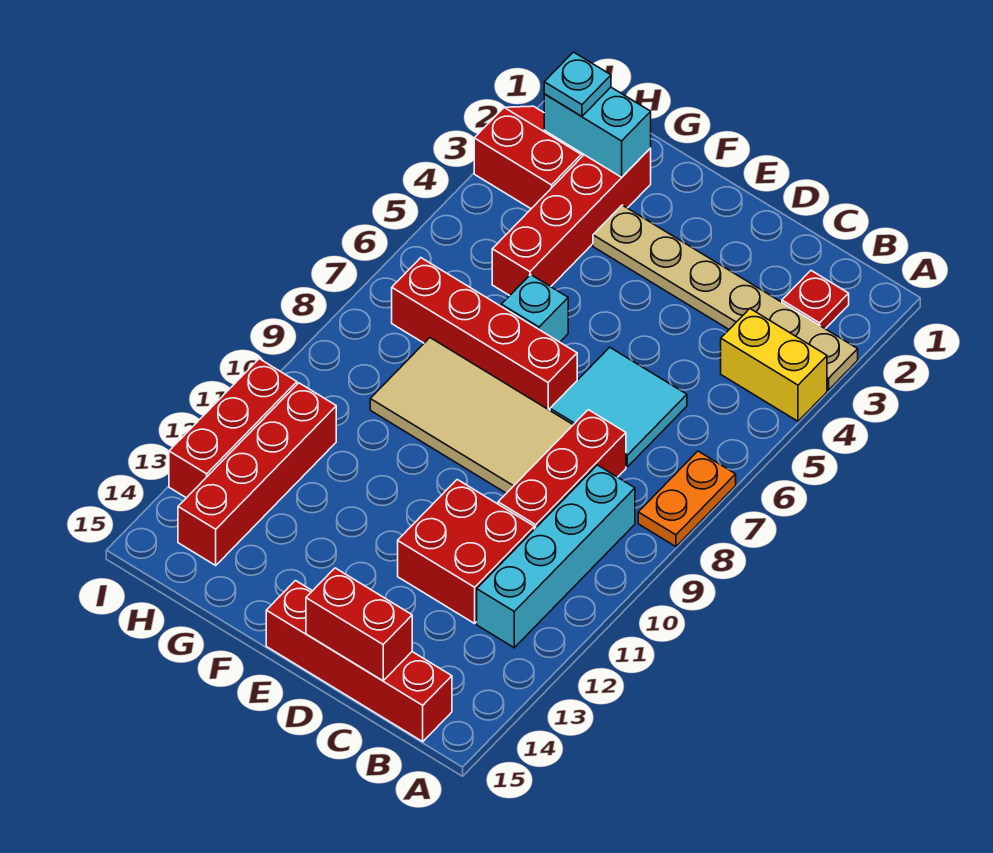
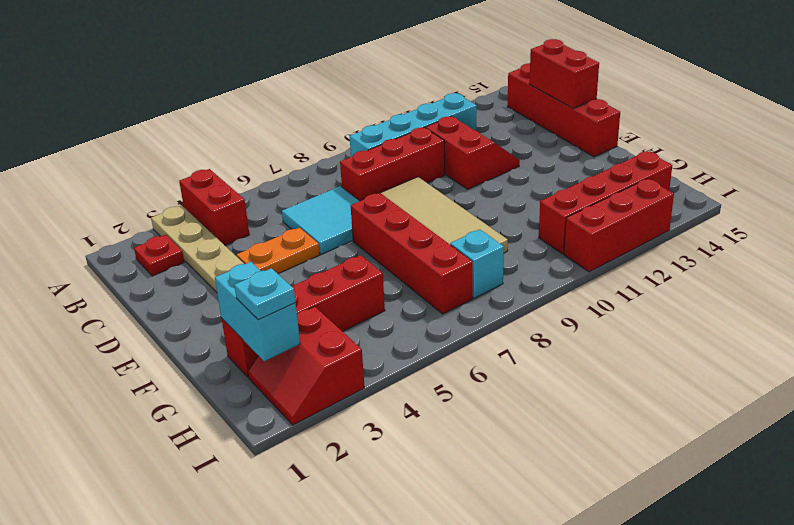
yellow brick A4:B4 level 1 -> red brick A4:B4 level 1
orange plate A7:A8 level 1 -> orange plate D4:D5 level 1
red brick C11:D12 level 1 -> red slope C11:D12 level 1 top 11
cyan brick F6 level 1 -> cyan brick H8 level 1

